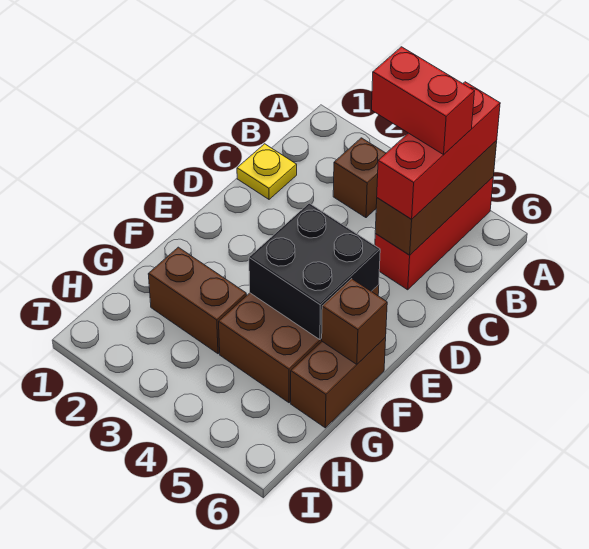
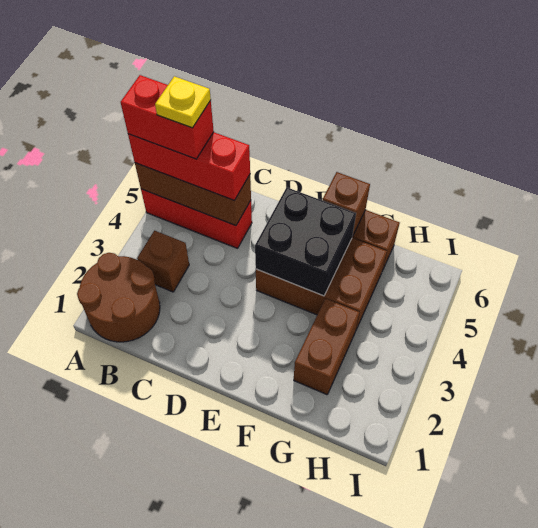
none -> brown round brick A1:B2 level 1
red brick B4:B5 level 4 -> red brick A5:B5 level 4
yellow plate C1 level 1 -> yellow plate B5 level 5

